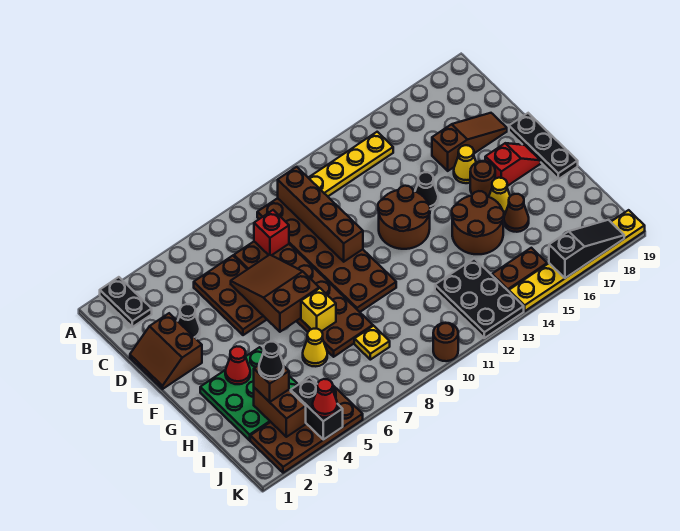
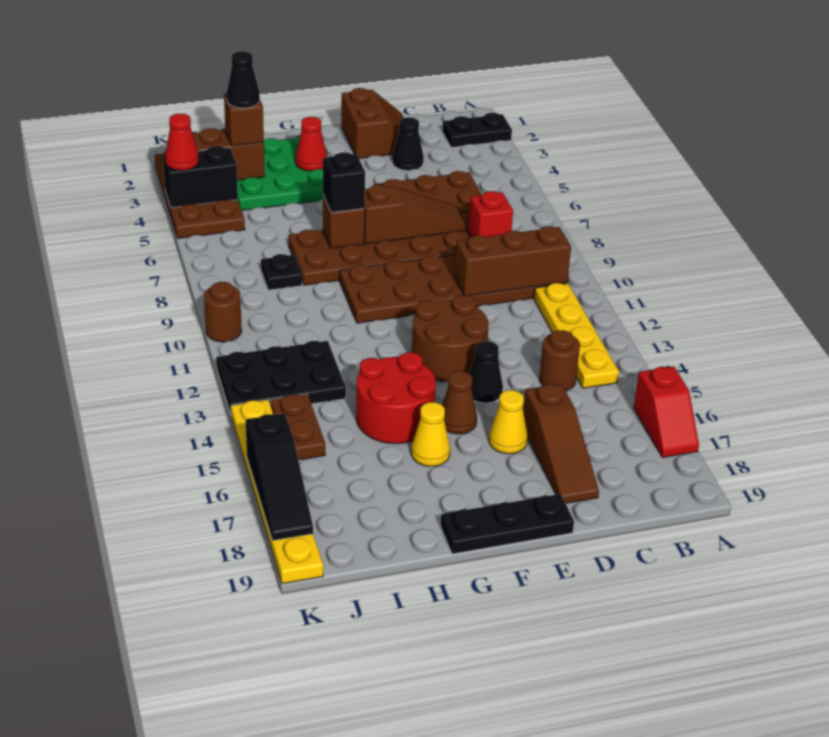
brown brick B10:E10 level 2 -> brown brick B10:D10 level 2
brown slope D1:E2 level 1 top 2 -> brown slope D1:E2 level 1 top E
brown slope D6:F7 level 2 top F -> brown slope D7:F7 level 2 top F
brown round brick F16 level 1 -> brown round brick C14 level 1
red slope F17:F18 level 1 top 17 -> red slope A16:A17 level 1 top 16
yellow brick G7 level 2 -> brown brick G7 level 2
none -> black brick G7 level 3
brown round brick G14:H15 level 1 -> red round brick G14:H15 level 1
yellow cone H6 level 1 -> none
brown cone H16 level 1 -> brown cone F15 level 1
yellow plate I8 level 1 -> black plate I8 level 1

